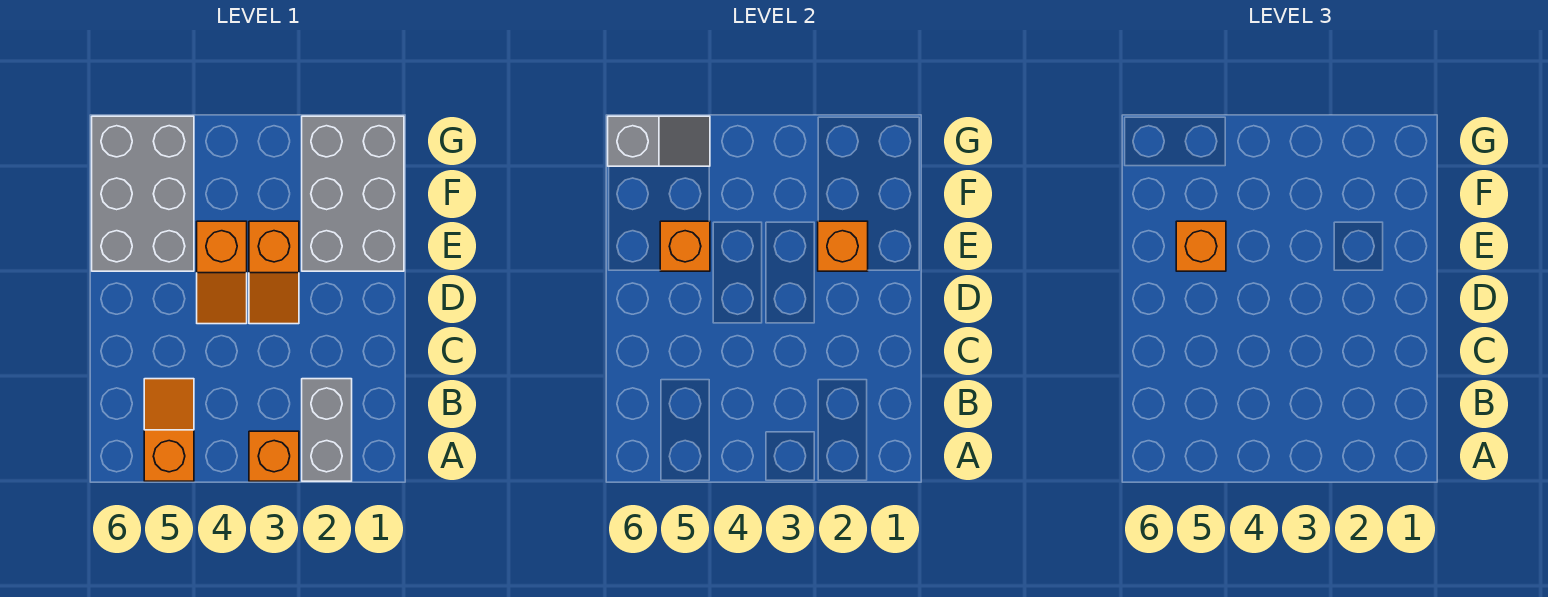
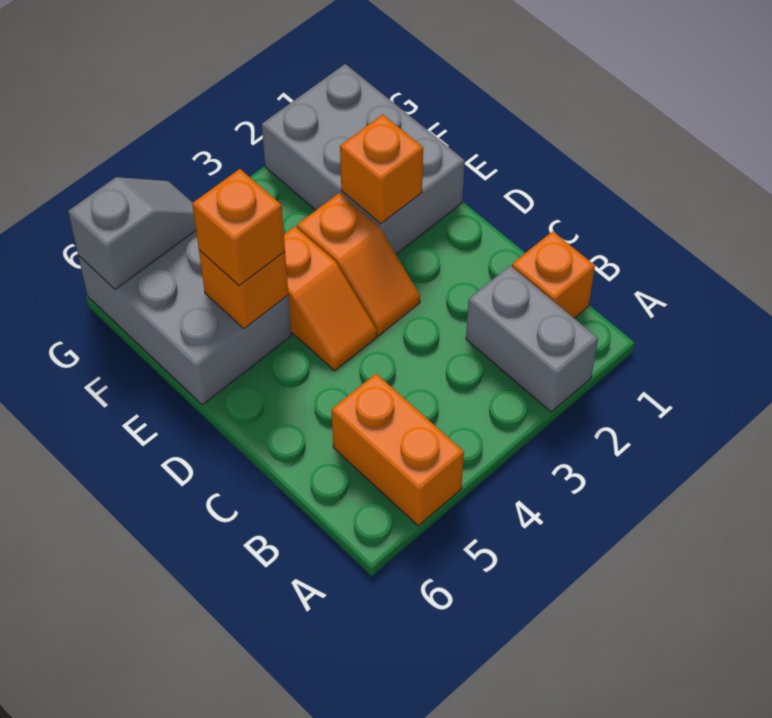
orange brick A3 level 1 -> orange brick B1 level 1
orange slope A5:B5 level 1 top A -> orange brick A5:B5 level 1

